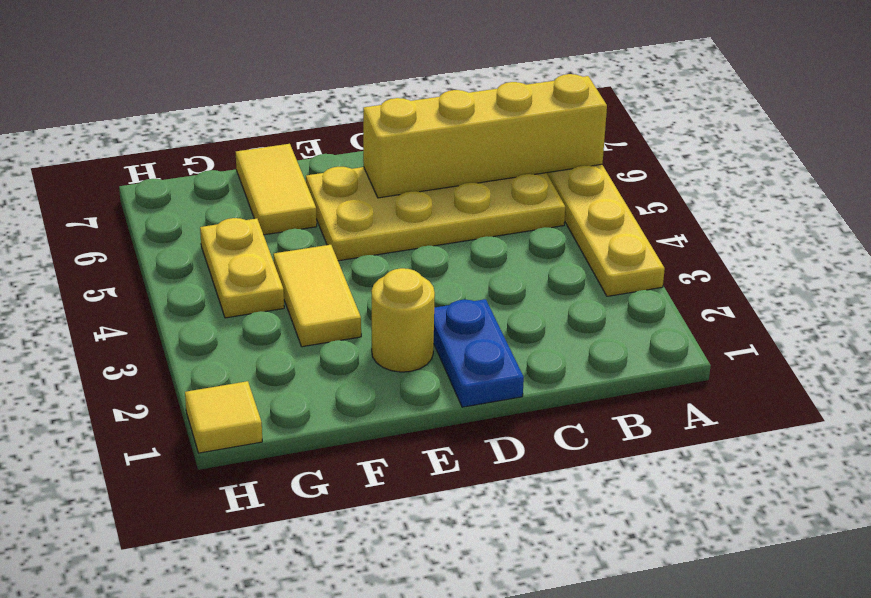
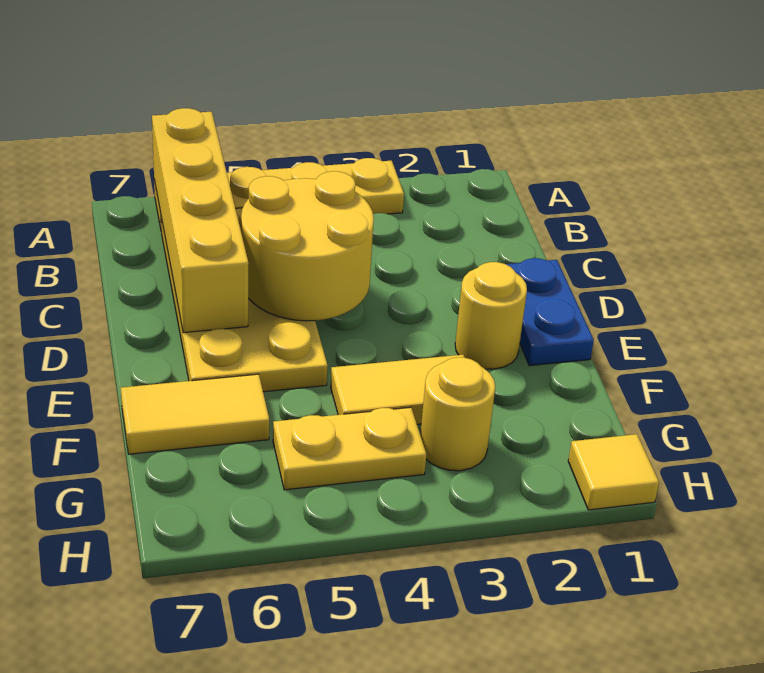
none -> yellow round brick C4:D5 level 2
blue plate D1:D2 level 1 -> blue plate D1:E1 level 1
none -> yellow round brick G3 level 1

